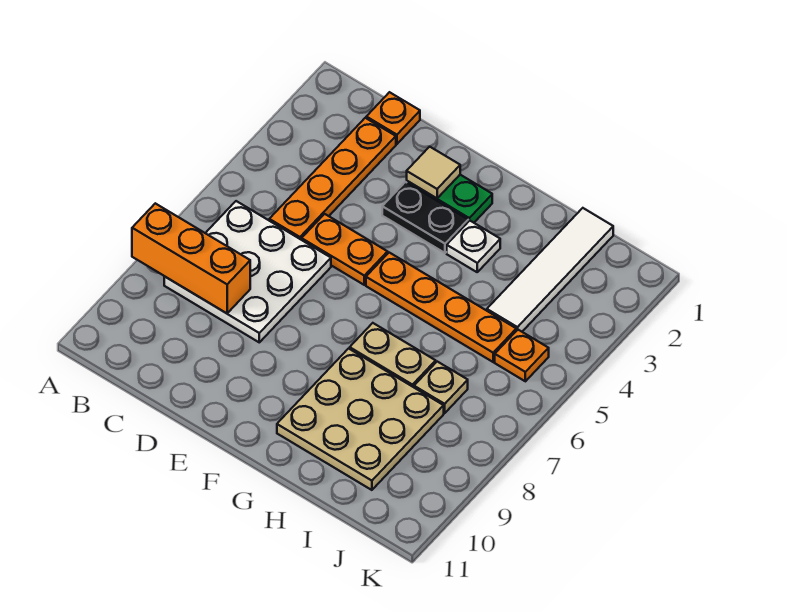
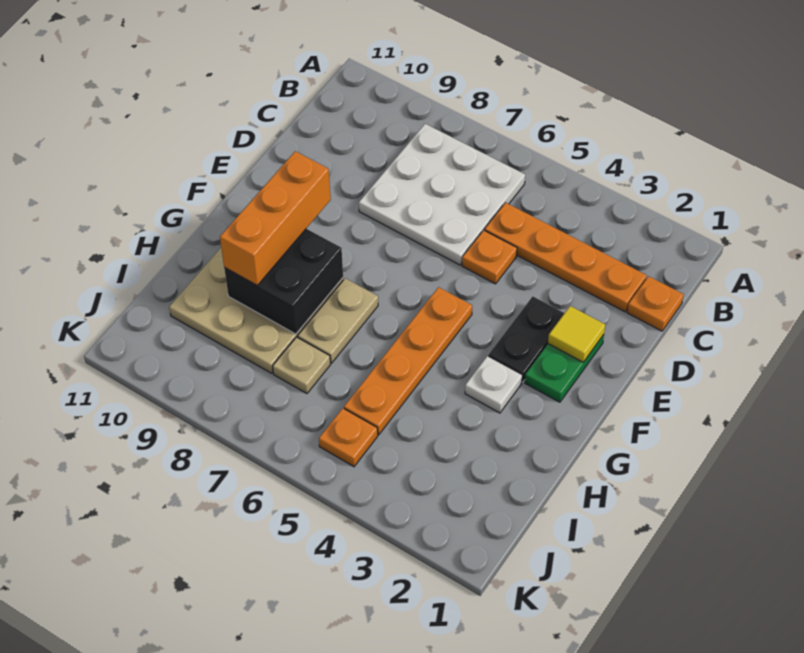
orange brick A8:C8 level 2 -> orange brick F9:H9 level 3
orange plate D5:E5 level 1 -> orange plate D5 level 1
tan tile E2 level 2 -> yellow tile E2 level 2
none -> black brick G8:H9 level 2
white tile I1:I4 level 1 -> none

